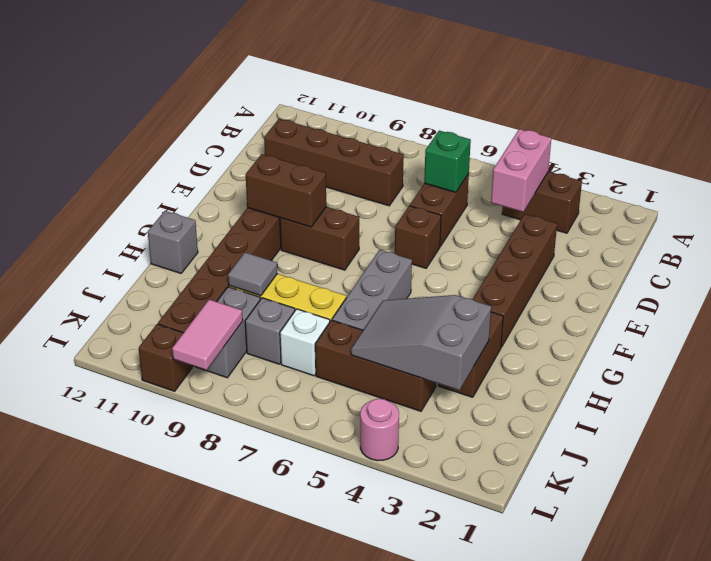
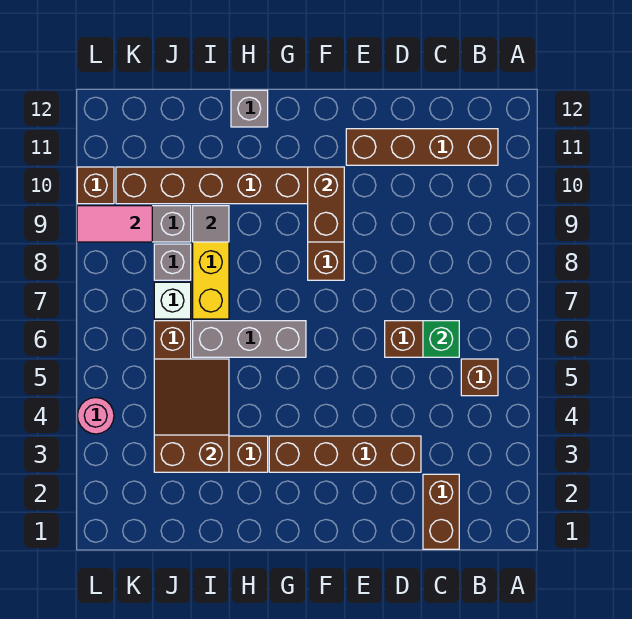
brown brick B3:B4 level 1 -> brown brick C1:C2 level 1
pink brick B4:C4 level 2 -> none
brown brick C8:C11 level 1 -> brown brick B11:E11 level 1
brown brick E6 level 1 -> brown brick B5 level 1
grey slope I3:J5 level 2 top 3 -> brown slope I3:J5 level 2 top 3

